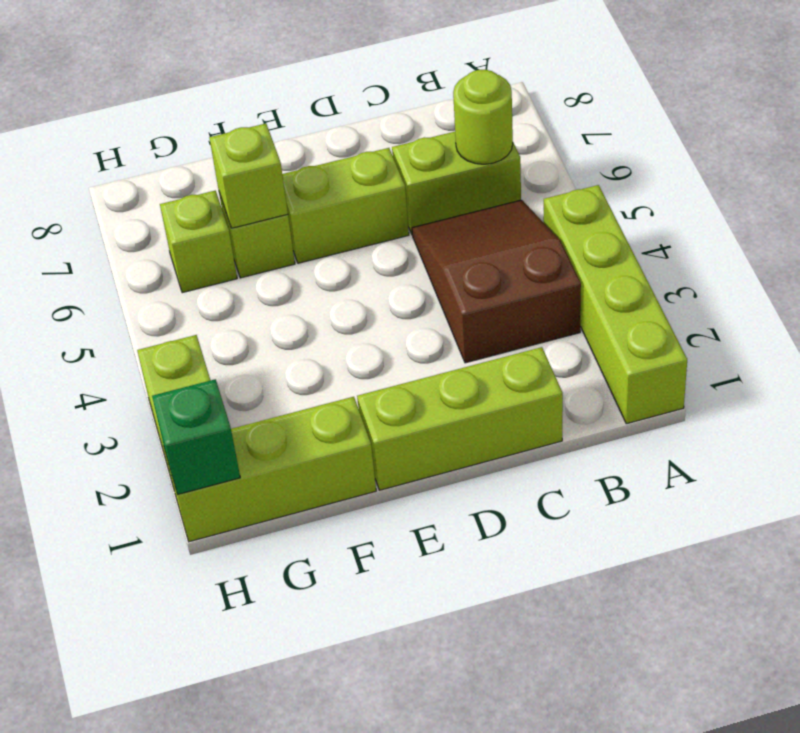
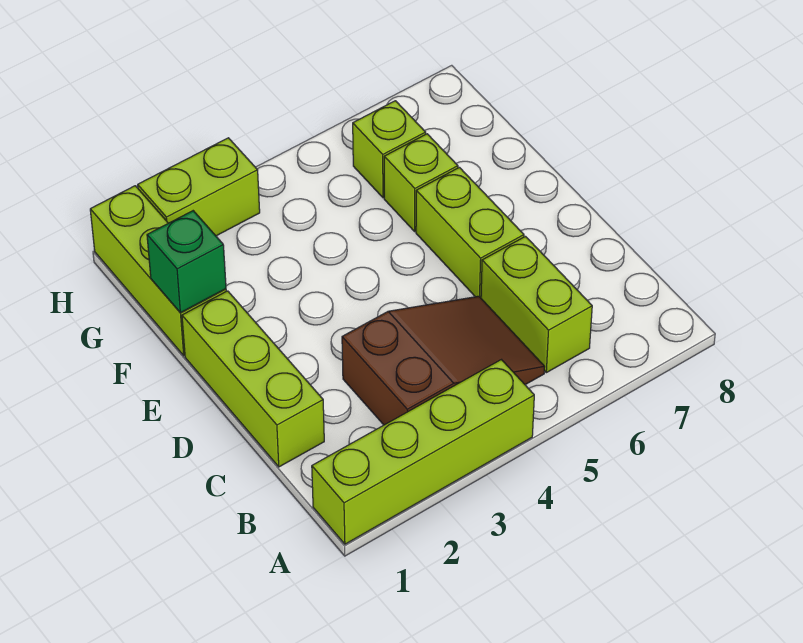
lime round brick B6 level 2 -> none
lime brick F6 level 2 -> none
green brick H1 level 2 -> green brick F1 level 2

